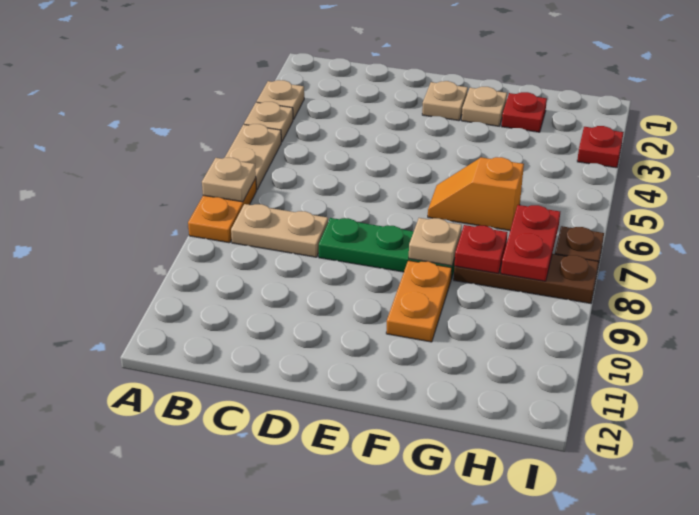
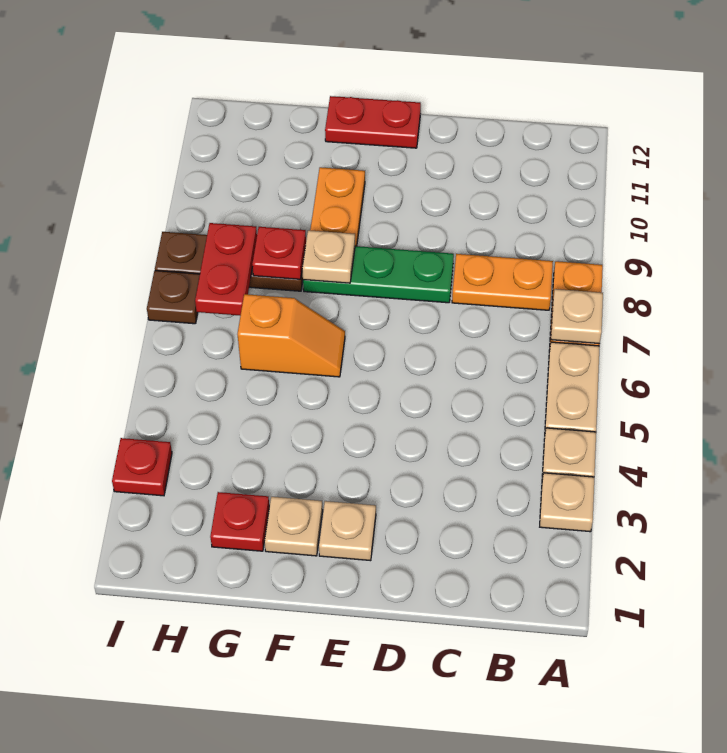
tan plate B8:C8 level 1 -> orange plate B8:C8 level 1
none -> red plate E12:F12 level 1

